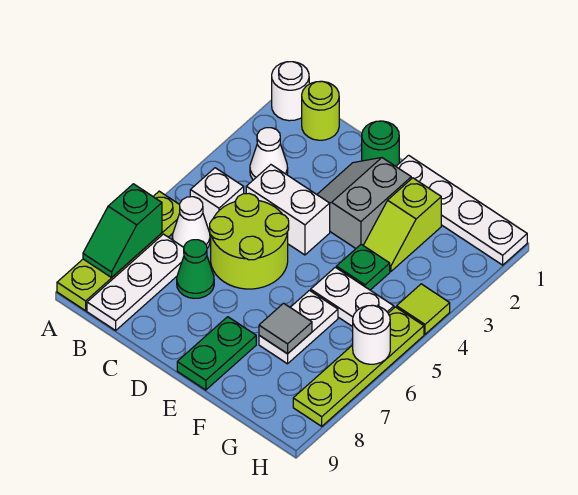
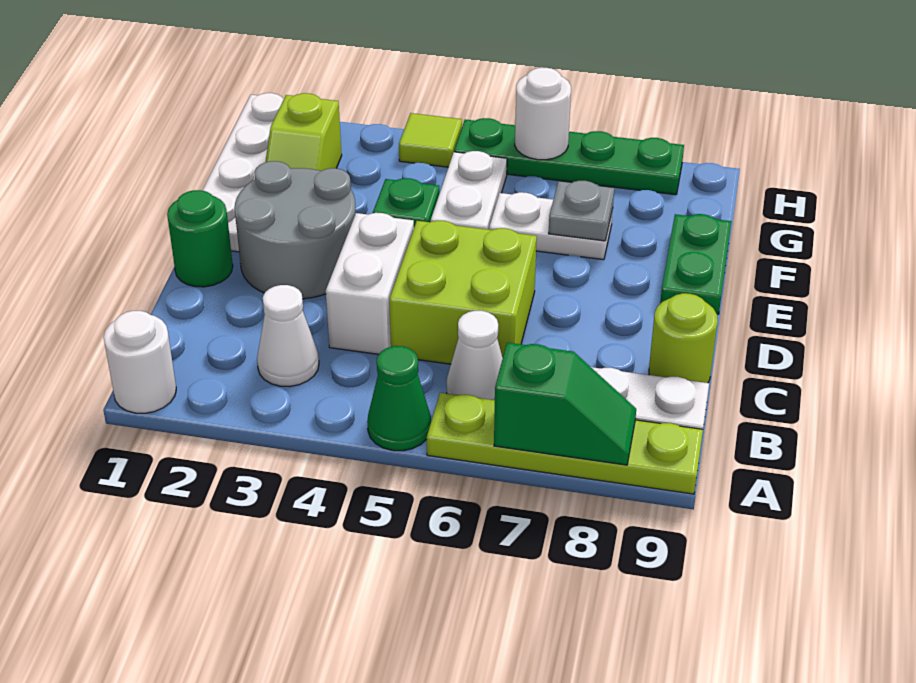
lime round brick B1 level 1 -> lime round brick C9 level 1
white brick B5 level 1 -> none
lime round brick C5:D6 level 1 -> lime brick C5:D6 level 1
green cone C7 level 1 -> green cone A5 level 1
grey slope D2:E3 level 1 top E -> grey round brick D2:E3 level 1
green plate E8:E9 level 1 -> green plate E9:F9 level 1
lime slope F2:F3 level 1 top 2 -> lime slope F2:G2 level 1 top G
grey tile F7 level 2 -> grey plate F7 level 2
lime plate H5:H8 level 1 -> green plate H5:H8 level 1

